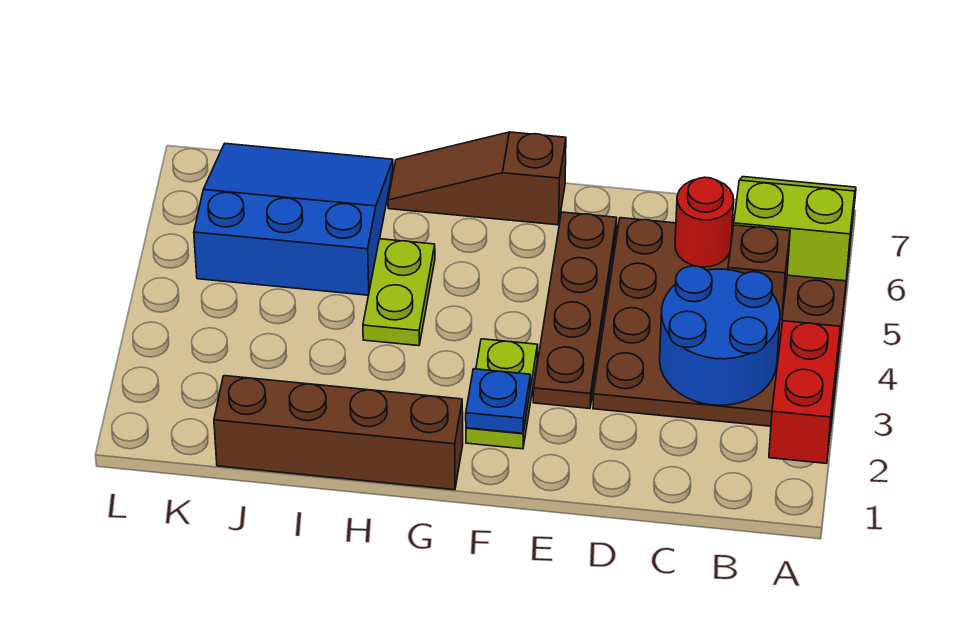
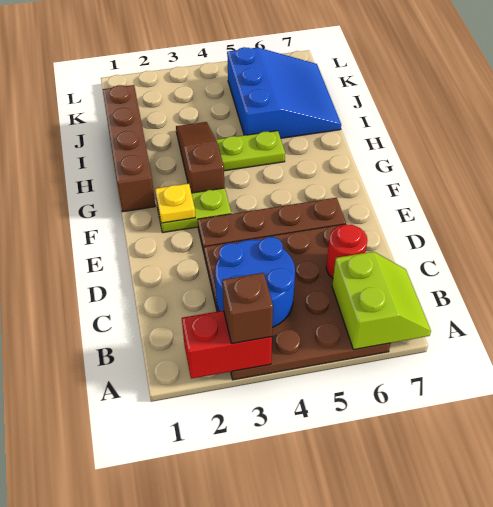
brown brick B5 level 2 -> brown brick A3 level 3
blue plate F2 level 2 -> yellow plate F2 level 2
brown slope F7:H7 level 1 top F -> brown slope G3:I3 level 1 top G

